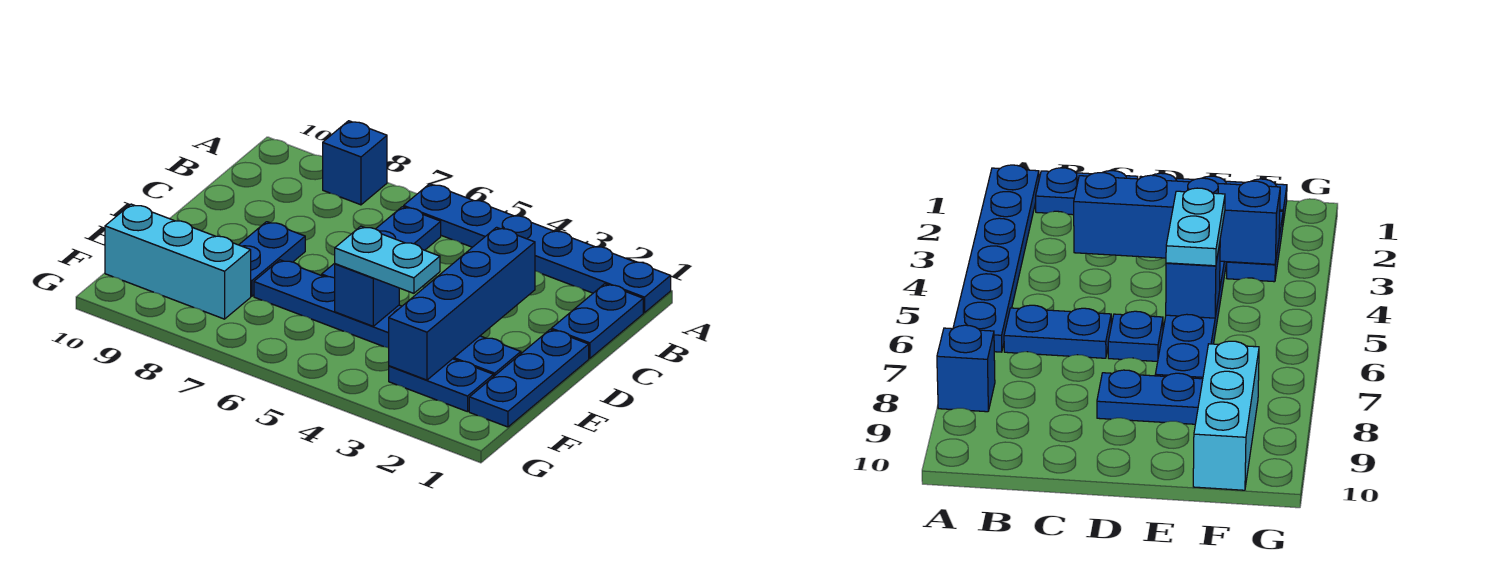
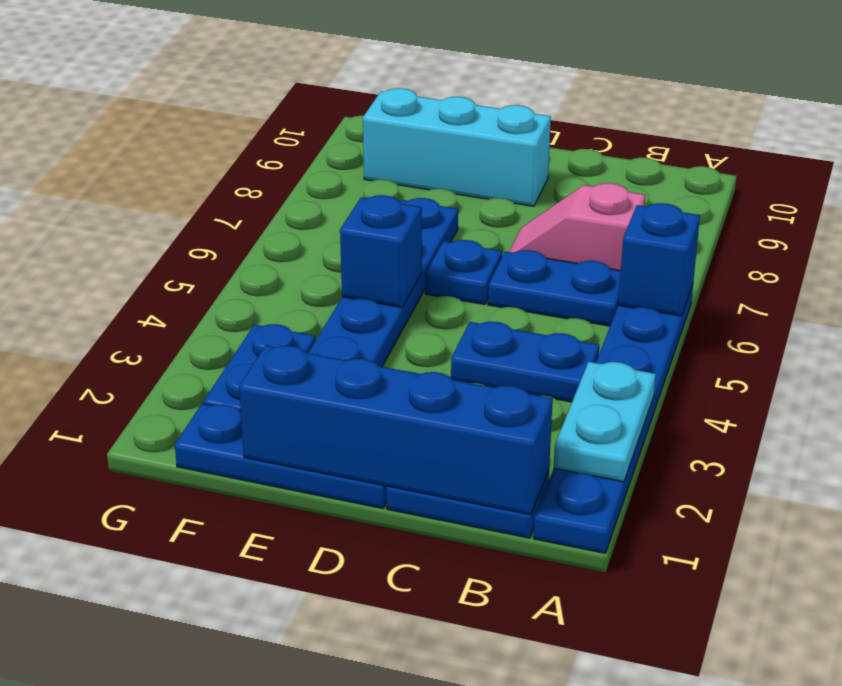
blue brick A8 level 1 -> blue brick A6 level 2
none -> pink slope B7:C7 level 1 top B
blue brick C3:F3 level 2 -> blue brick B1:E1 level 2
blue plate D8:E8 level 1 -> blue plate B4:C4 level 1
cyan plate E4:E5 level 3 -> cyan plate A2:A3 level 2
cyan brick F8:F10 level 1 -> cyan brick D9:F9 level 1

